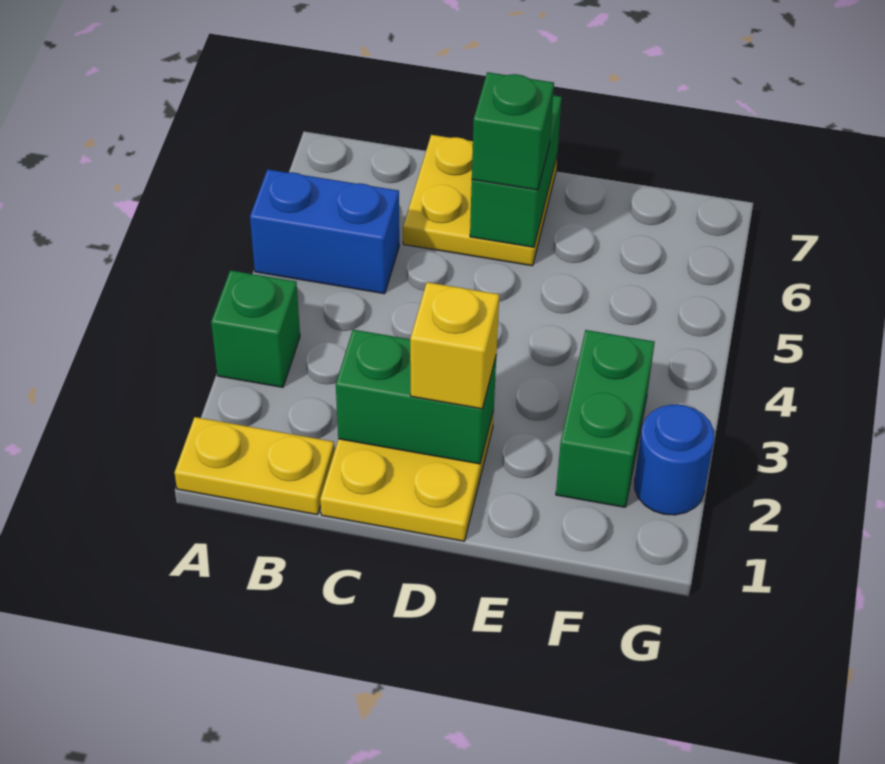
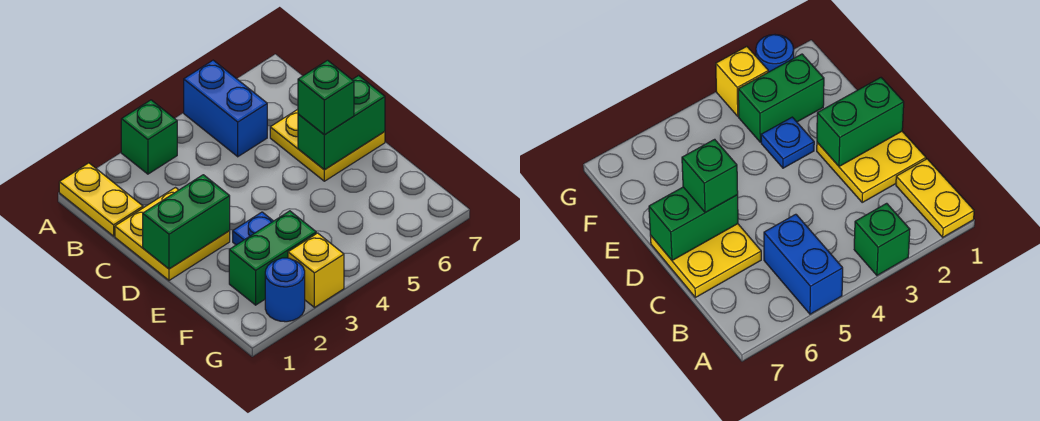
green brick C2:D2 level 2 -> green brick D1:D2 level 2
yellow brick D2 level 3 -> yellow brick G3 level 1
none -> blue plate E3 level 1

